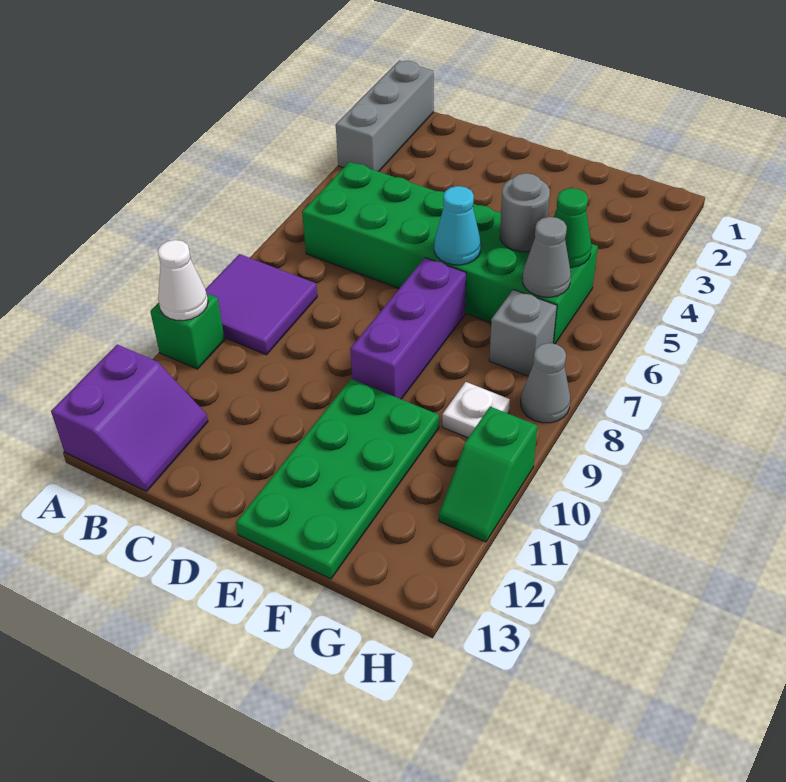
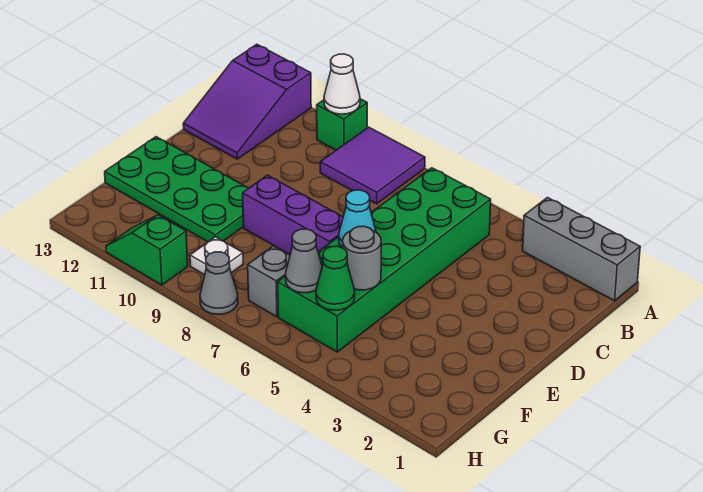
purple slope A12:B13 level 1 top A -> purple slope A12:C13 level 1 top A

